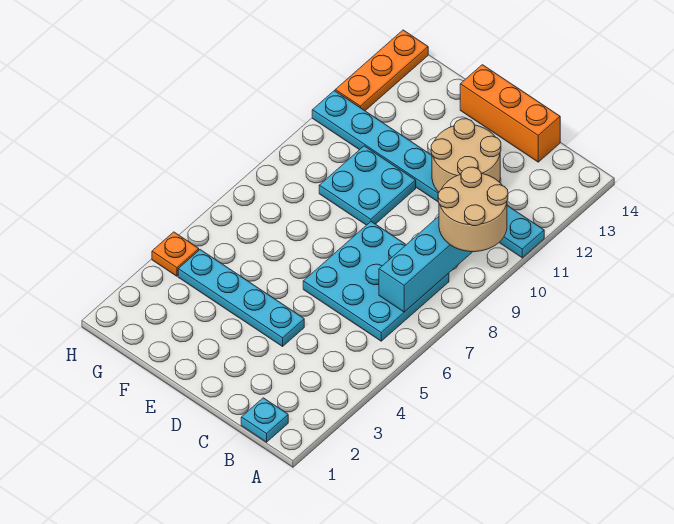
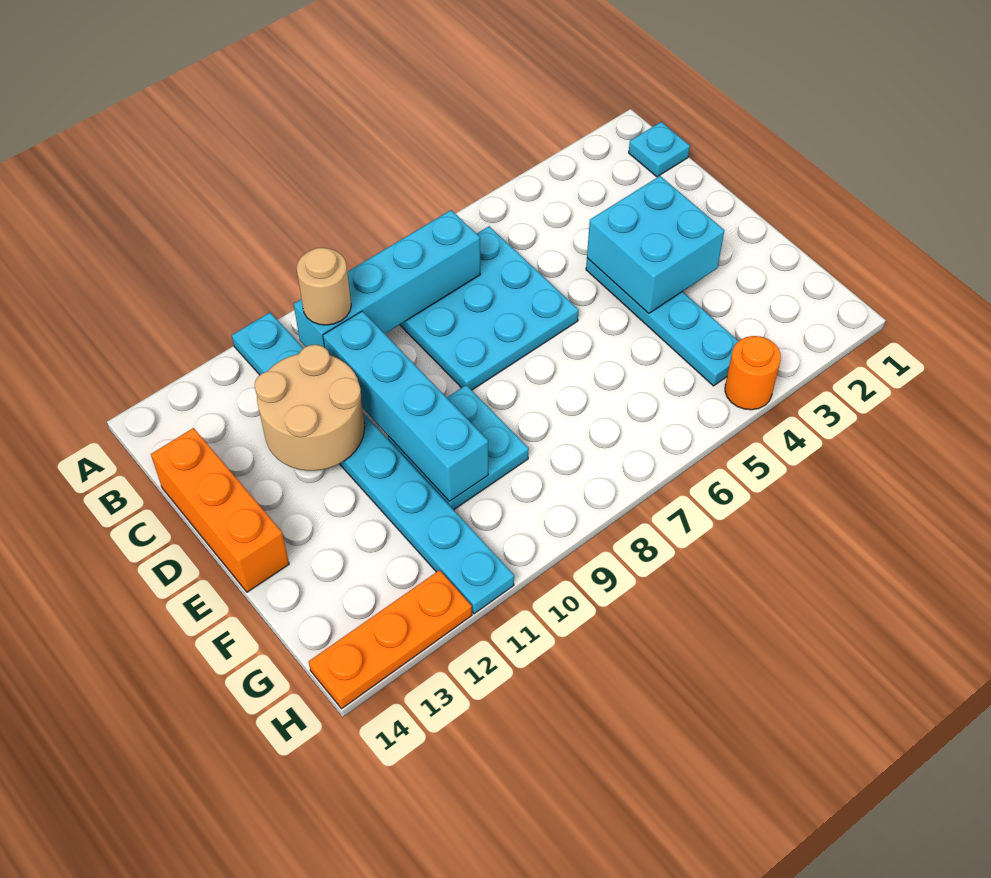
tan round brick A9:B10 level 3 -> tan round brick B10 level 3
none -> cyan brick C10:F10 level 2
none -> cyan brick D3:E4 level 2
orange plate H4 level 1 -> orange round brick H4 level 1

